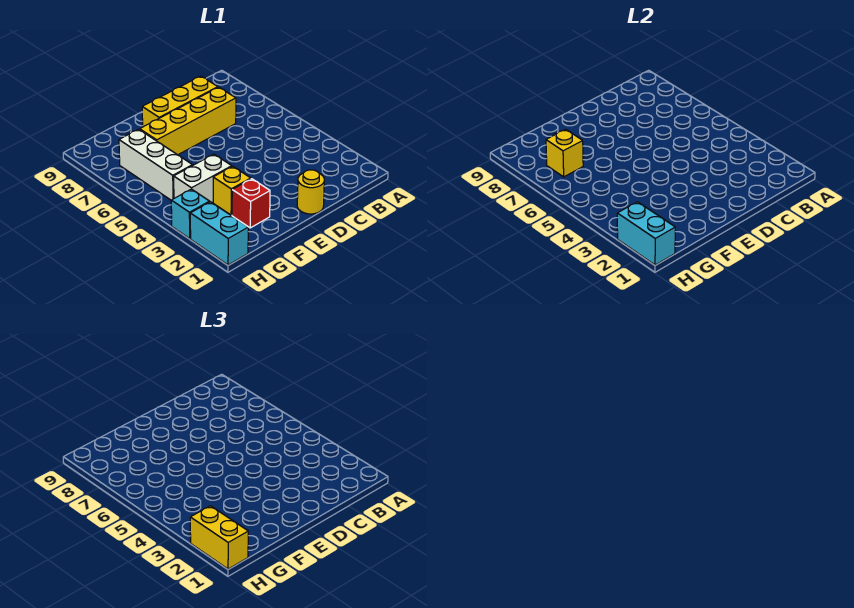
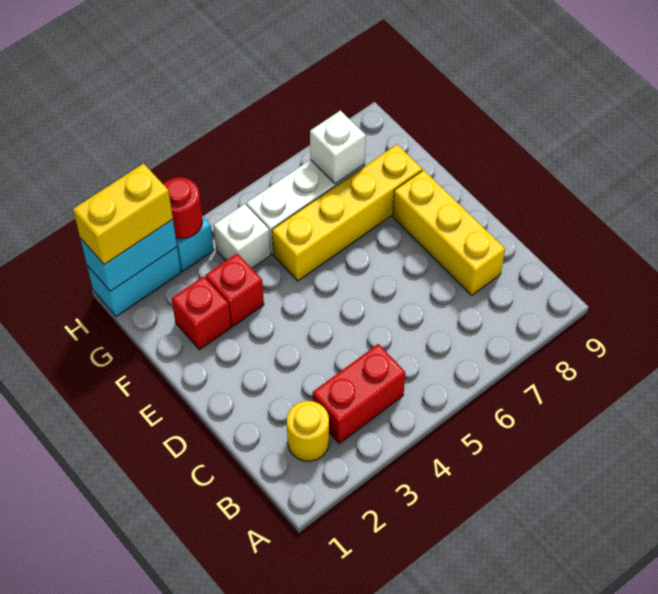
none -> red brick B3:B4 level 1
yellow brick C7:F7 level 1 -> yellow brick F5:F8 level 1
yellow round brick D1 level 1 -> yellow round brick B2 level 1
yellow brick F3 level 1 -> red brick F3 level 1
white brick F4:G4 level 1 -> white brick G4 level 1
yellow brick G7 level 2 -> white brick G7 level 2
none -> red round brick H3 level 2

